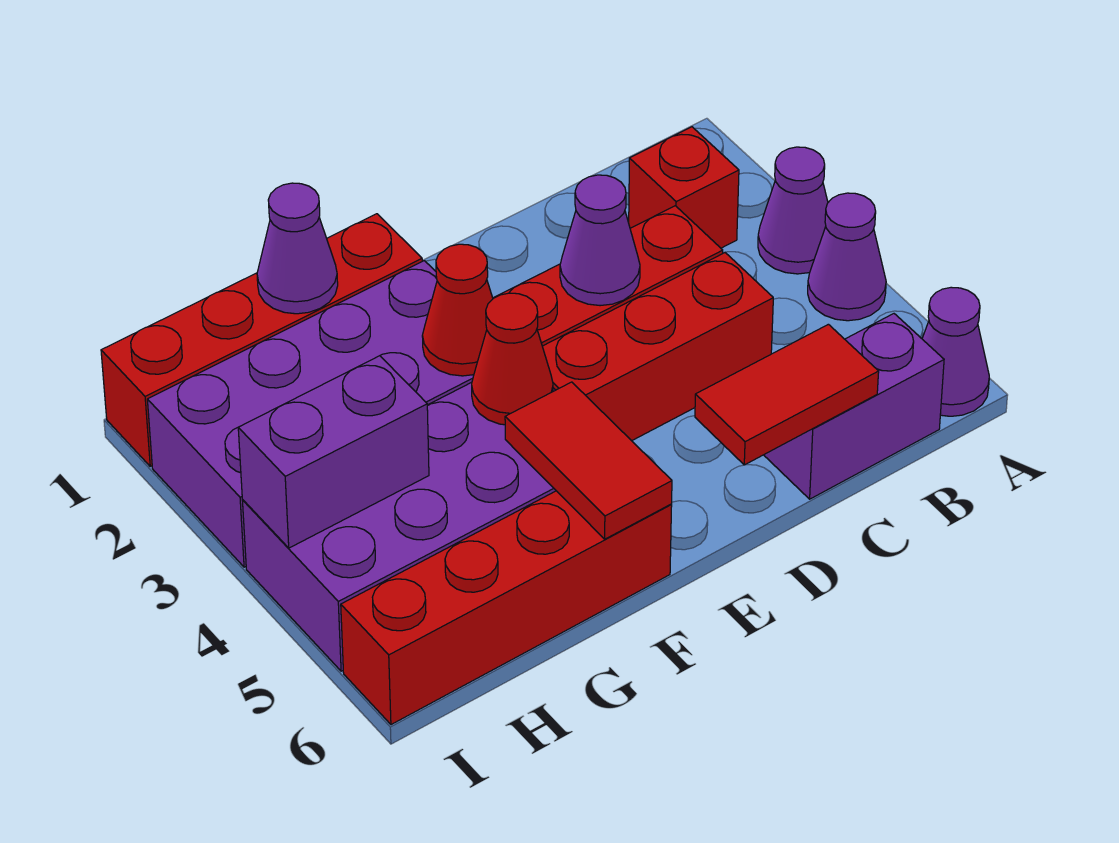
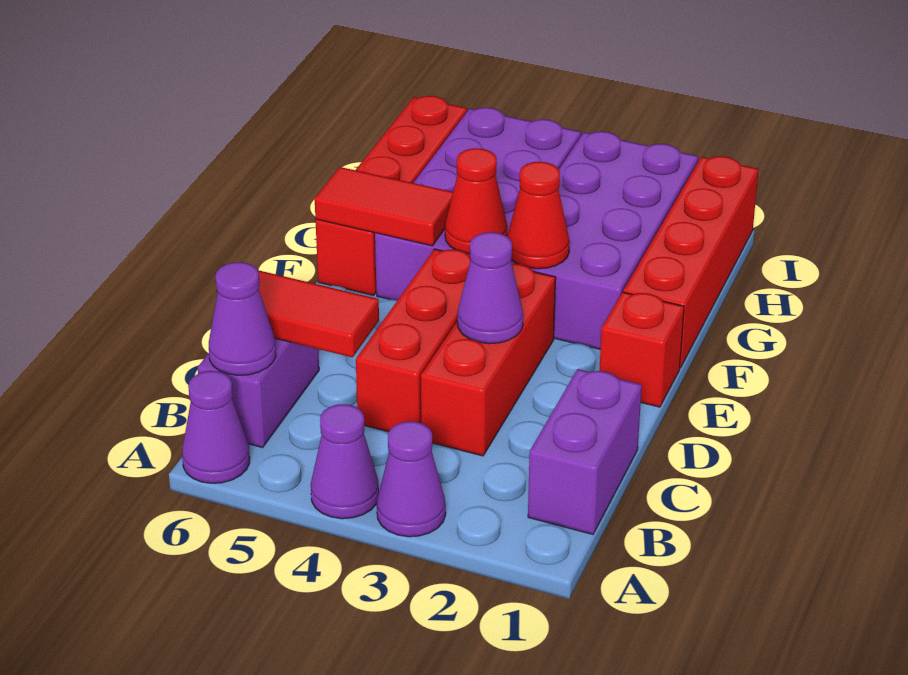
red brick B2 level 1 -> red brick E1 level 1
red tile C6:D6 level 2 -> red tile C5:C6 level 2
purple cone G1 level 2 -> purple cone B6 level 2
purple brick H4:I4 level 2 -> purple brick B1:C1 level 1

